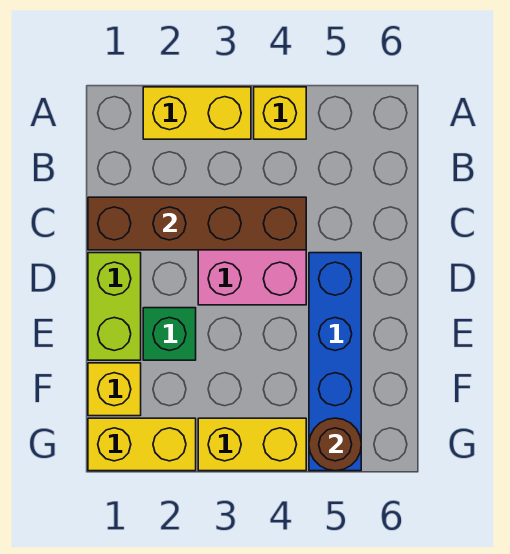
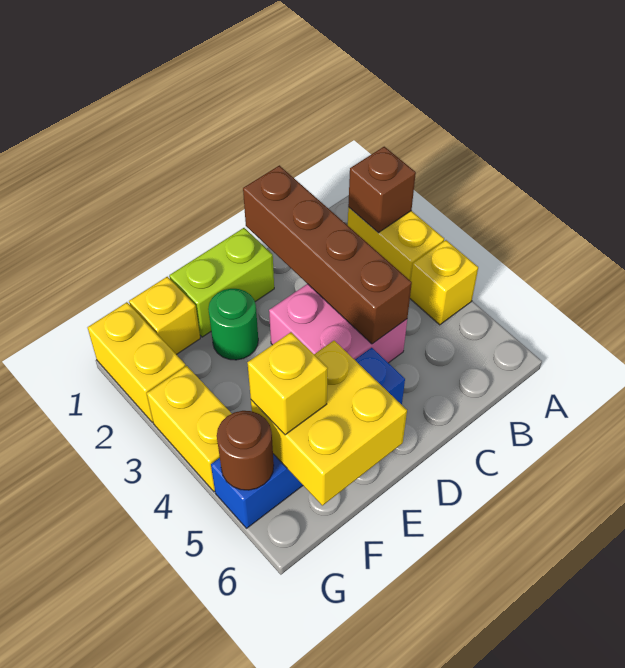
none -> brown brick A2 level 2
green brick E2 level 1 -> green round brick E2 level 1
none -> yellow brick E5:F6 level 2
none -> yellow brick F5 level 3

